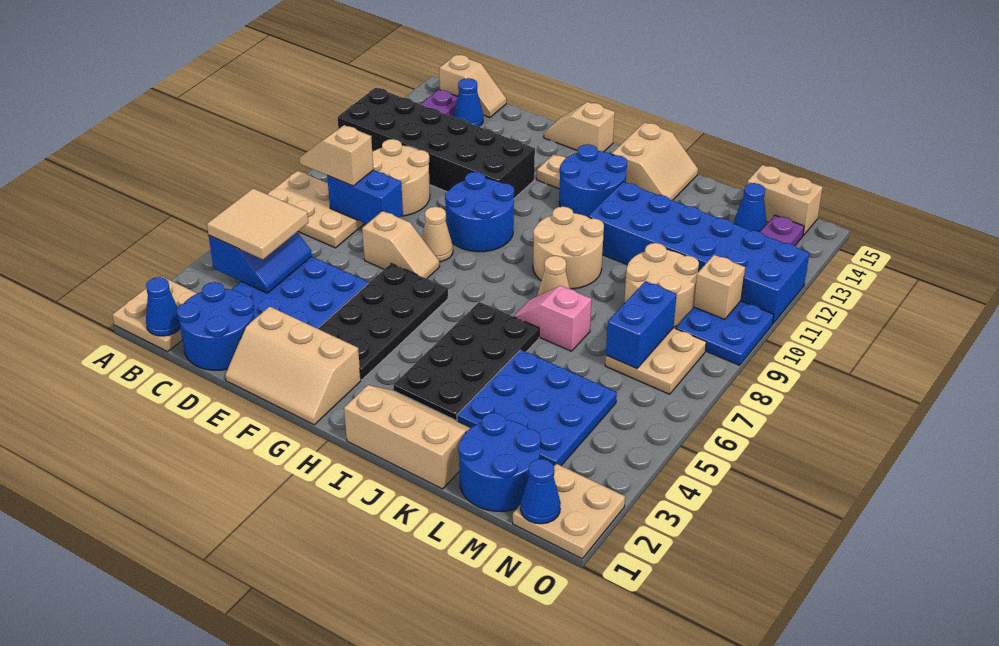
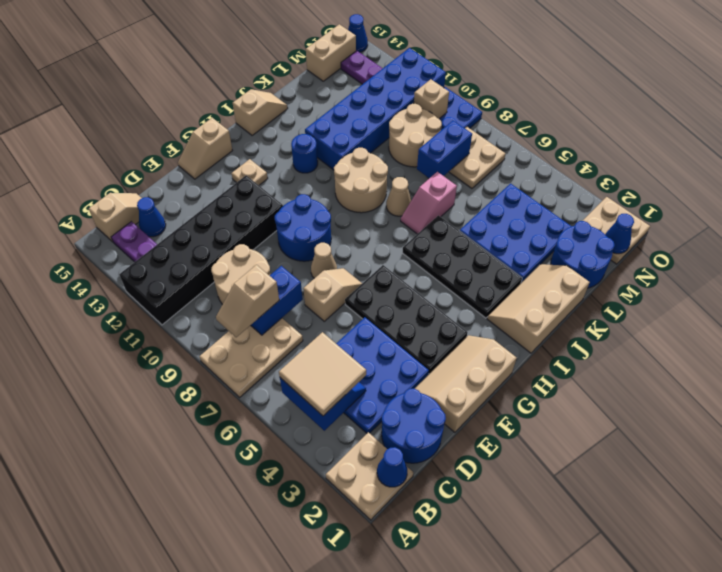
tan slope E1:G2 level 1 top 2 -> tan slope E1:G2 level 1 top 1
blue round brick H12:I13 level 1 -> blue round brick I12 level 1
tan slope I14:J15 level 1 top I -> tan slope I15:J15 level 1 top I
blue brick M7:M8 level 2 -> blue brick L8:M8 level 2
blue cone M14 level 1 -> blue cone O15 level 1

